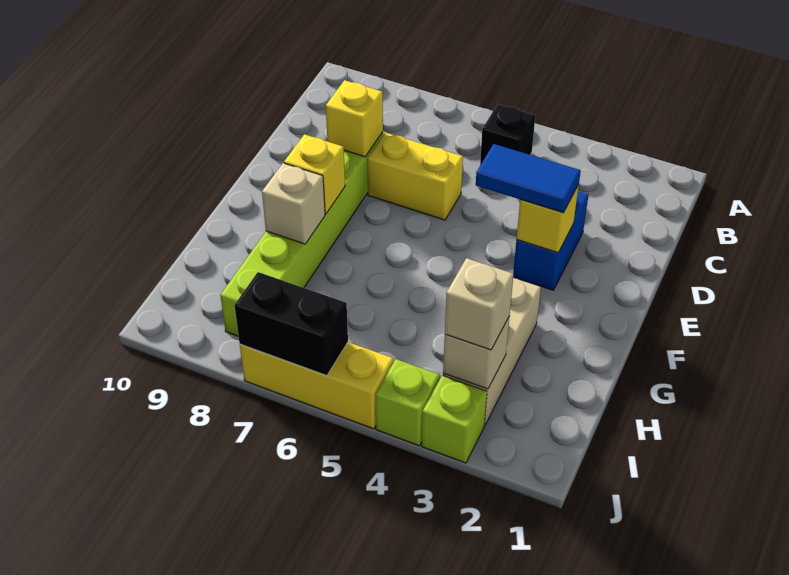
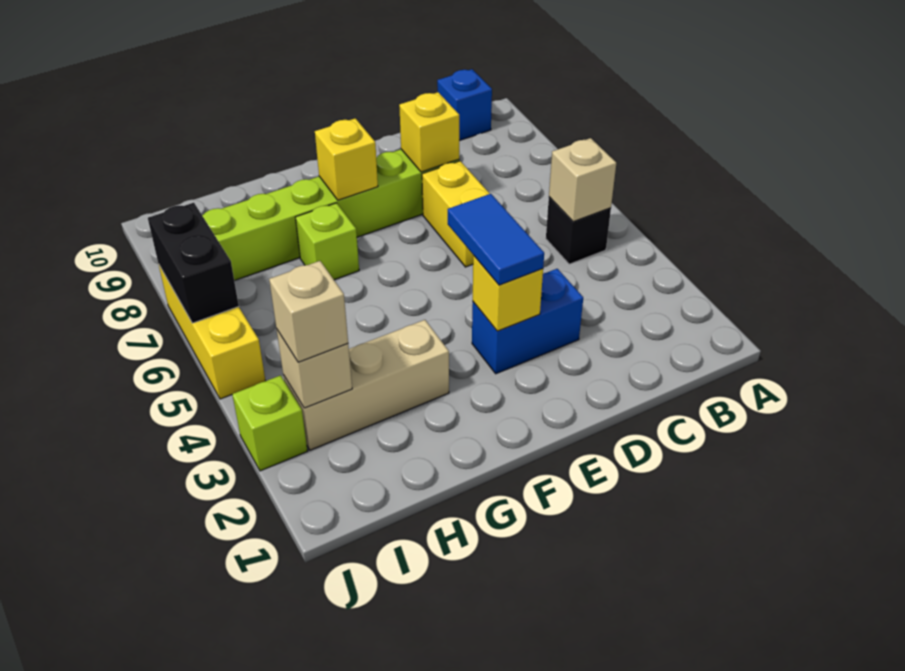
none -> blue brick B10 level 1
tan brick G8 level 2 -> tan brick B5 level 2
lime brick J4 level 1 -> lime brick G7 level 1

